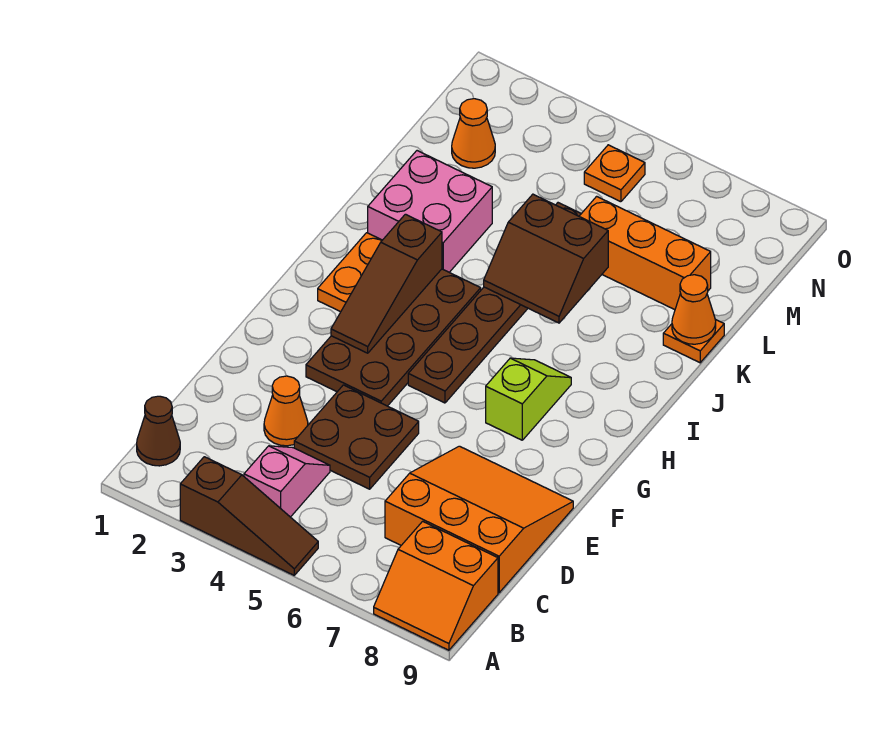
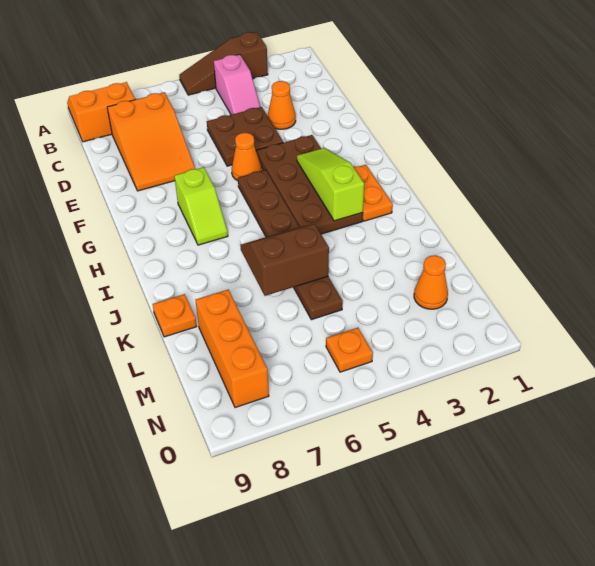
brown cone B1 level 1 -> none
orange slope C7:E9 level 1 top C -> orange slope C7:E8 level 1 top C
brown slope G3:I3 level 2 top I -> lime slope G3:I3 level 2 top I
pink brick J2:K3 level 1 -> none
orange cone K9 level 2 -> orange cone F5 level 1
orange brick L6:L8 level 1 -> orange brick L8:N8 level 1

